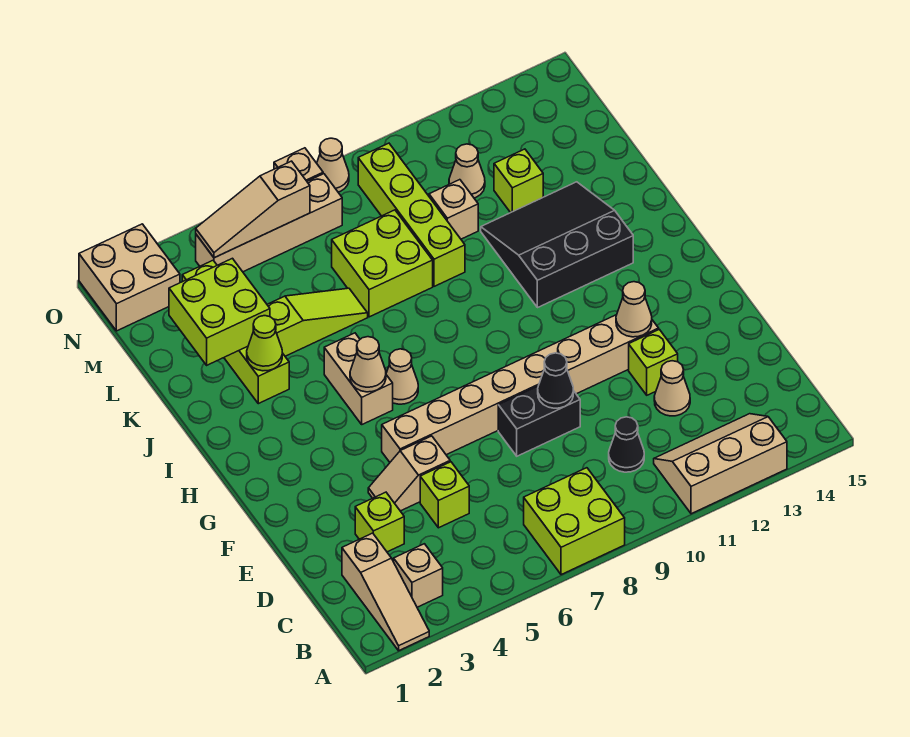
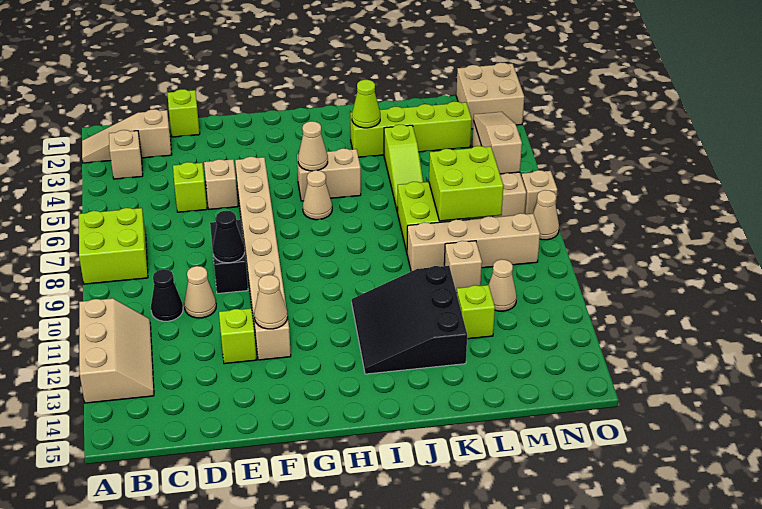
lime brick D3 level 1 -> lime brick D1 level 1
tan cone D12 level 1 -> tan cone D10 level 1
black slope I11:K13 level 1 top I -> black slope I11:K13 level 1 top K
lime brick K2:L3 level 2 -> lime brick L7:M8 level 2
lime brick K9:N9 level 1 -> tan brick K9:N9 level 1

